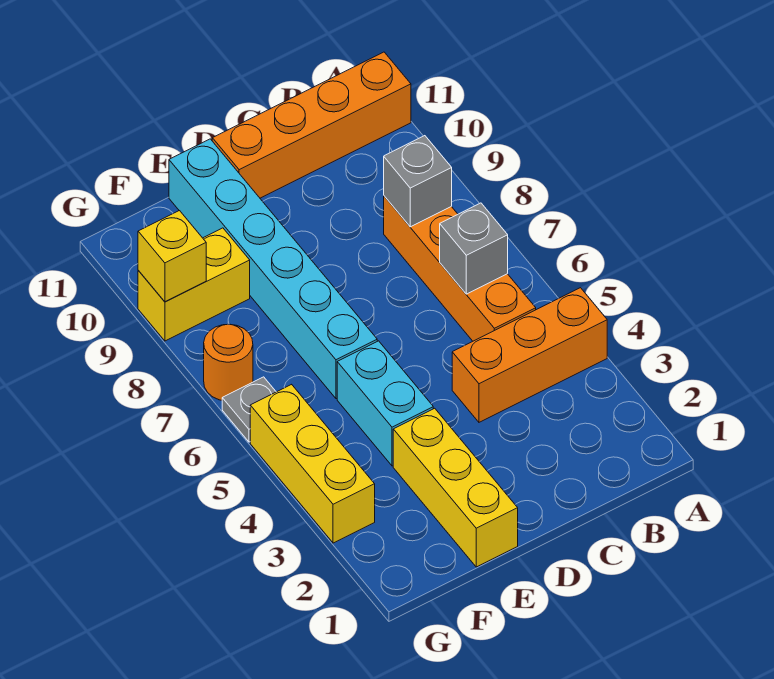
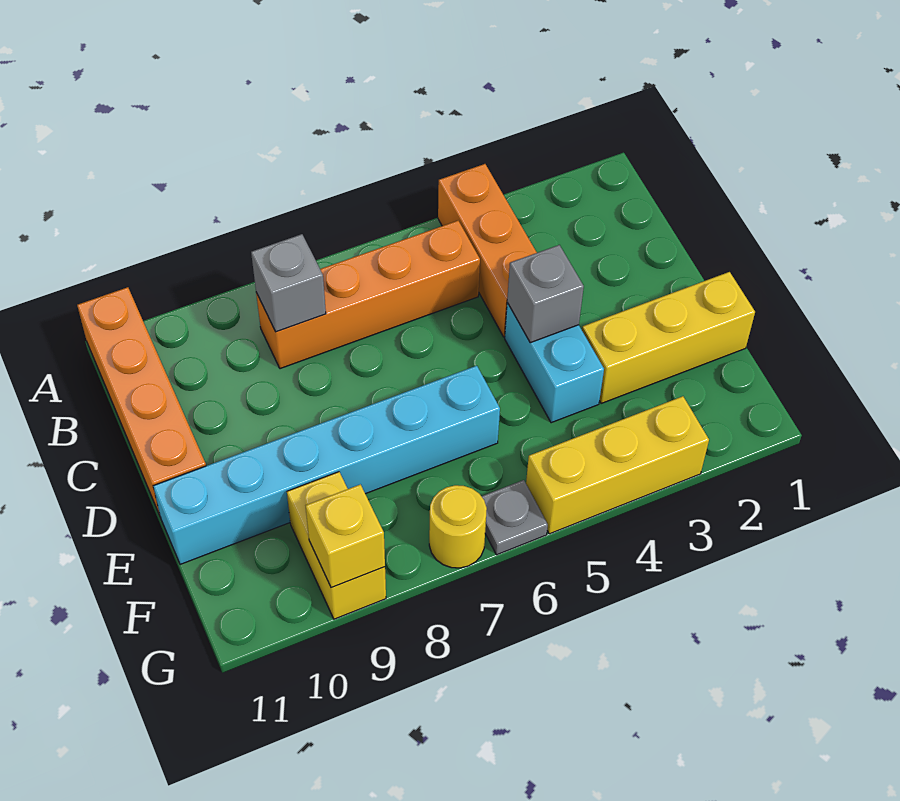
grey brick B6 level 2 -> grey brick D4 level 2
cyan brick E4:E5 level 1 -> cyan brick D4:E4 level 1
orange round brick G7 level 1 -> yellow round brick G7 level 1

